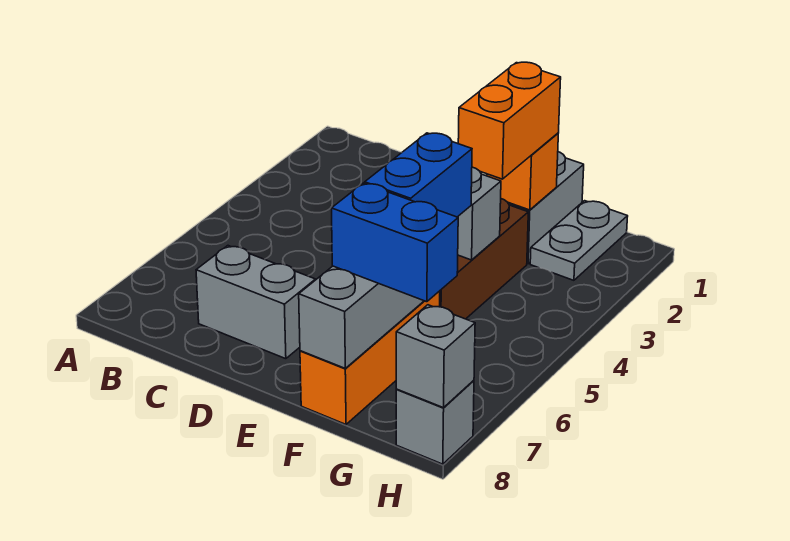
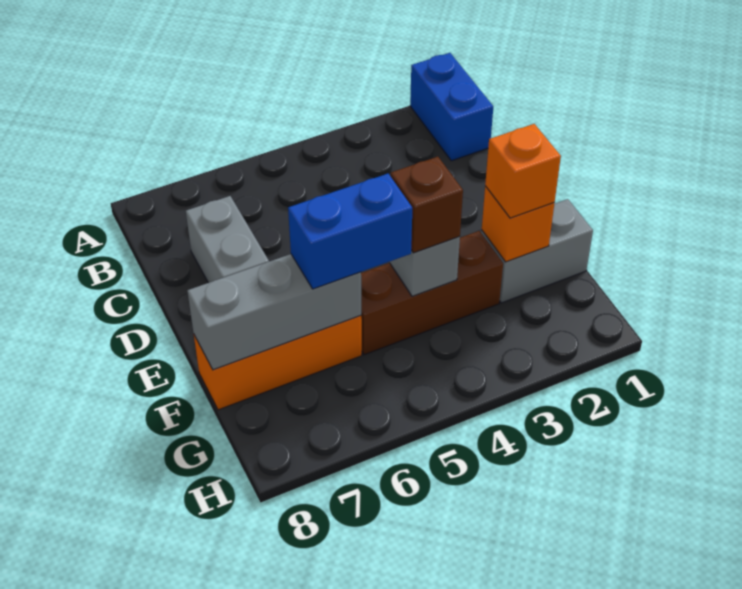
orange brick F2:F3 level 3 -> orange brick F2 level 3
none -> brown brick F4 level 3
blue brick F7:G7 level 3 -> blue brick A1:B1 level 1
grey plate G1:G2 level 1 -> none
grey brick H8 level 1 -> none
grey brick H8 level 2 -> none

